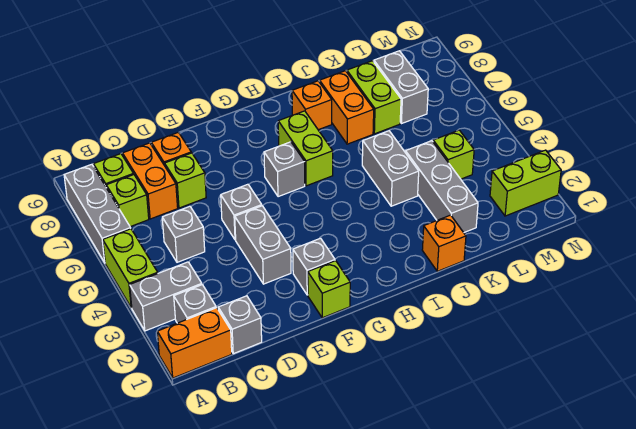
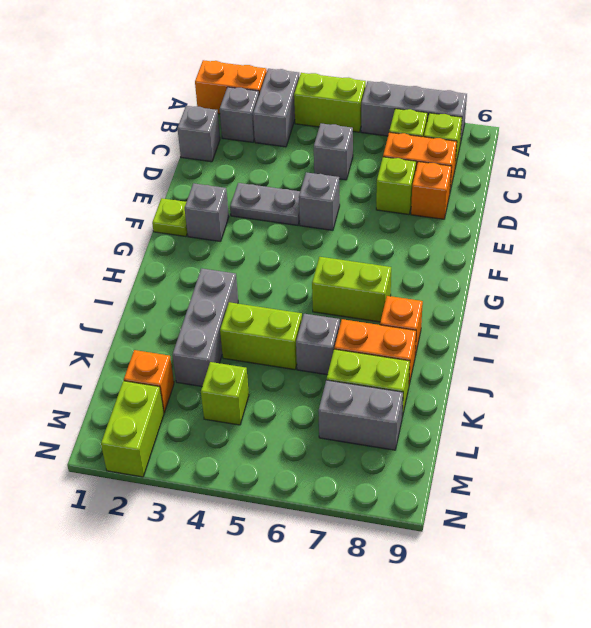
orange brick A1:B1 level 1 -> orange brick A1:A2 level 1
grey brick E3:E4 level 1 -> grey plate E3:E4 level 1
lime brick F1 level 1 -> lime plate F1 level 1
grey brick G6 level 1 -> grey brick J6 level 1
orange brick J1 level 1 -> orange brick L2 level 1
grey brick J4:J5 level 1 -> lime brick J4:J5 level 1
grey brick K2:K4 level 1 -> grey brick I3:K3 level 1

